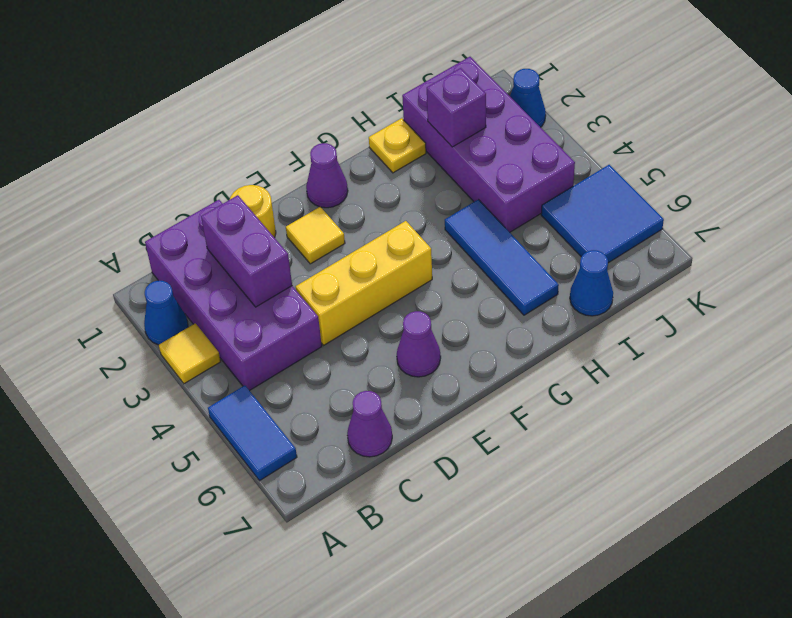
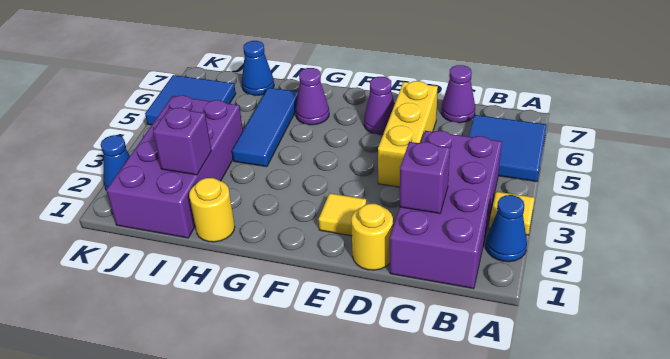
blue tile A5:A6 level 1 -> blue tile A5:B6 level 1
purple brick C2:C3 level 2 -> purple brick C2 level 2
yellow brick D4:F4 level 1 -> yellow brick D4:D6 level 1
purple cone F1 level 1 -> purple cone G6 level 1
yellow plate H1 level 1 -> yellow round brick H1 level 1

